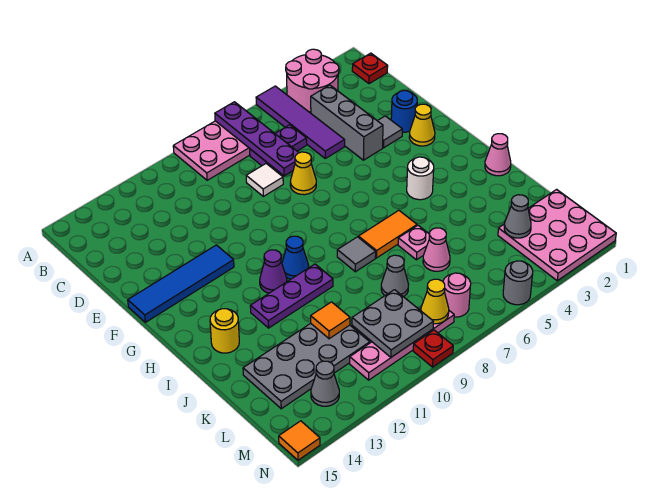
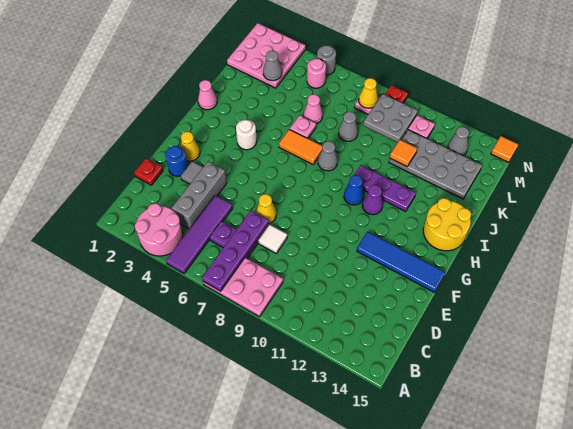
red plate B1 level 1 -> red plate D1 level 1
grey tile I8 level 1 -> grey cone I8 level 1
yellow round brick I14 level 1 -> yellow round brick H14:I15 level 1
pink round brick M7 level 1 -> pink round brick M5 level 1

